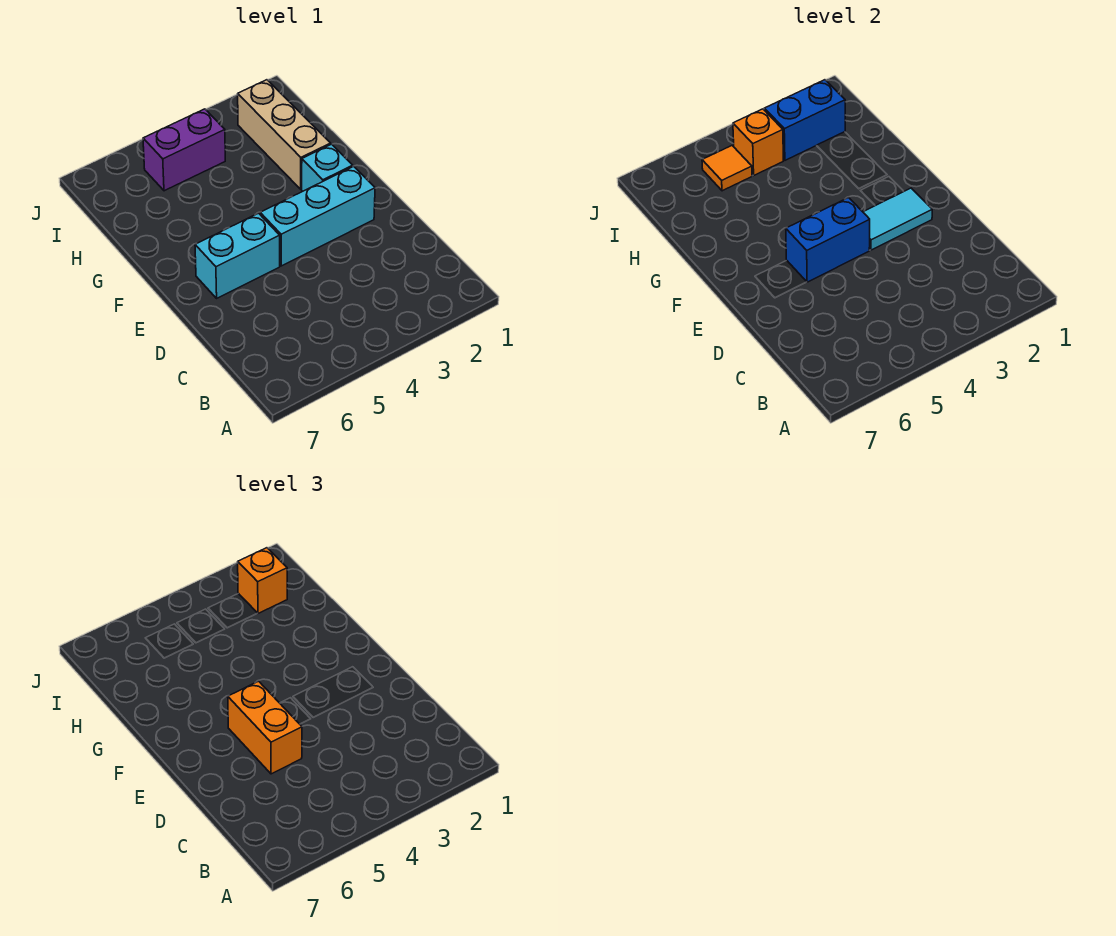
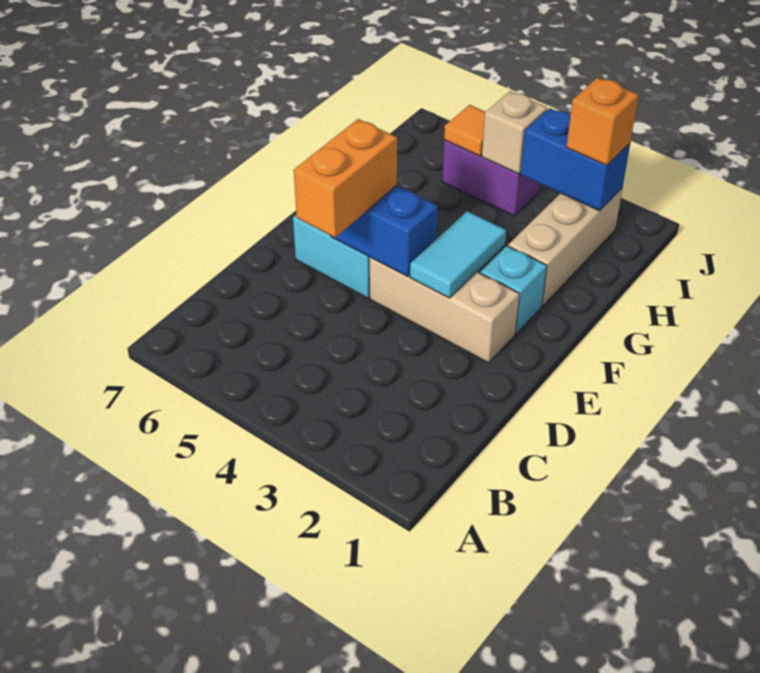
cyan brick E2:E4 level 1 -> tan brick E2:E4 level 1
cyan tile E2:E3 level 2 -> cyan tile E3:F3 level 2
orange brick I4 level 2 -> tan brick I4 level 2

